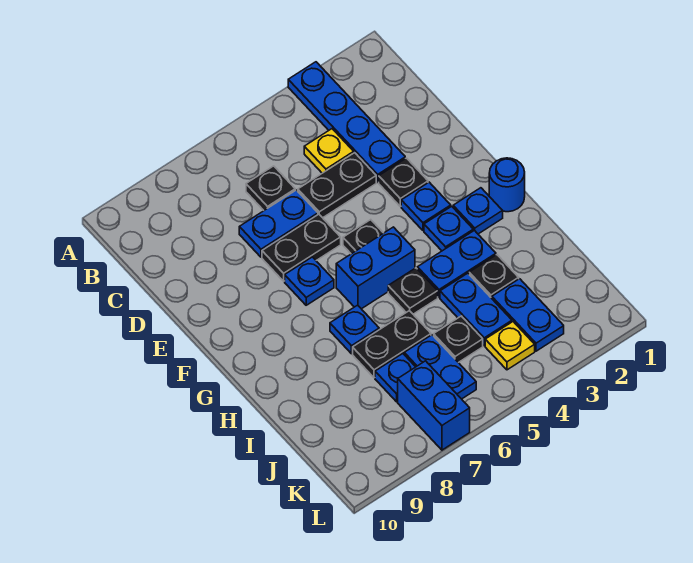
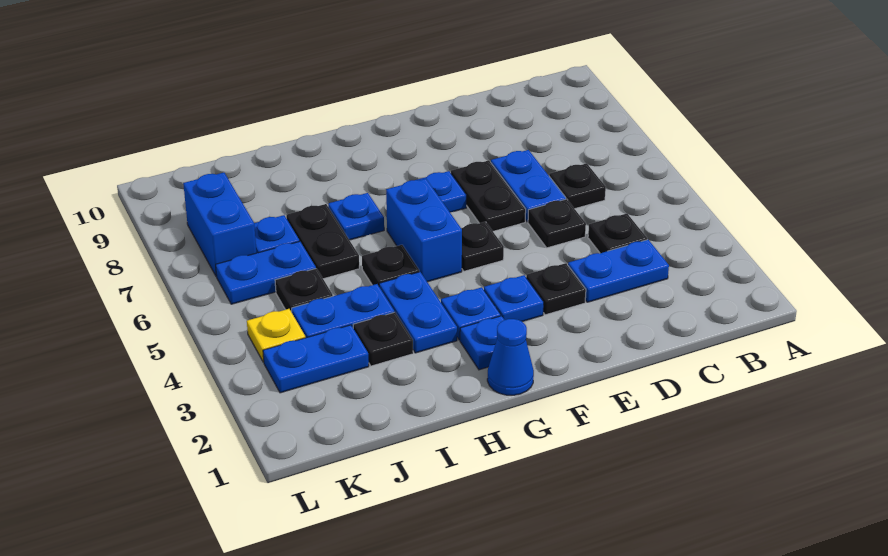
blue plate A3:D3 level 1 -> blue plate C3:D3 level 1
yellow plate C4 level 1 -> black plate C4 level 1
black plate D4:D5 level 1 -> black plate D5 level 1
blue round brick G1 level 1 -> blue cone G1 level 1
blue brick K7:L7 level 1 -> blue brick K7:K8 level 1

